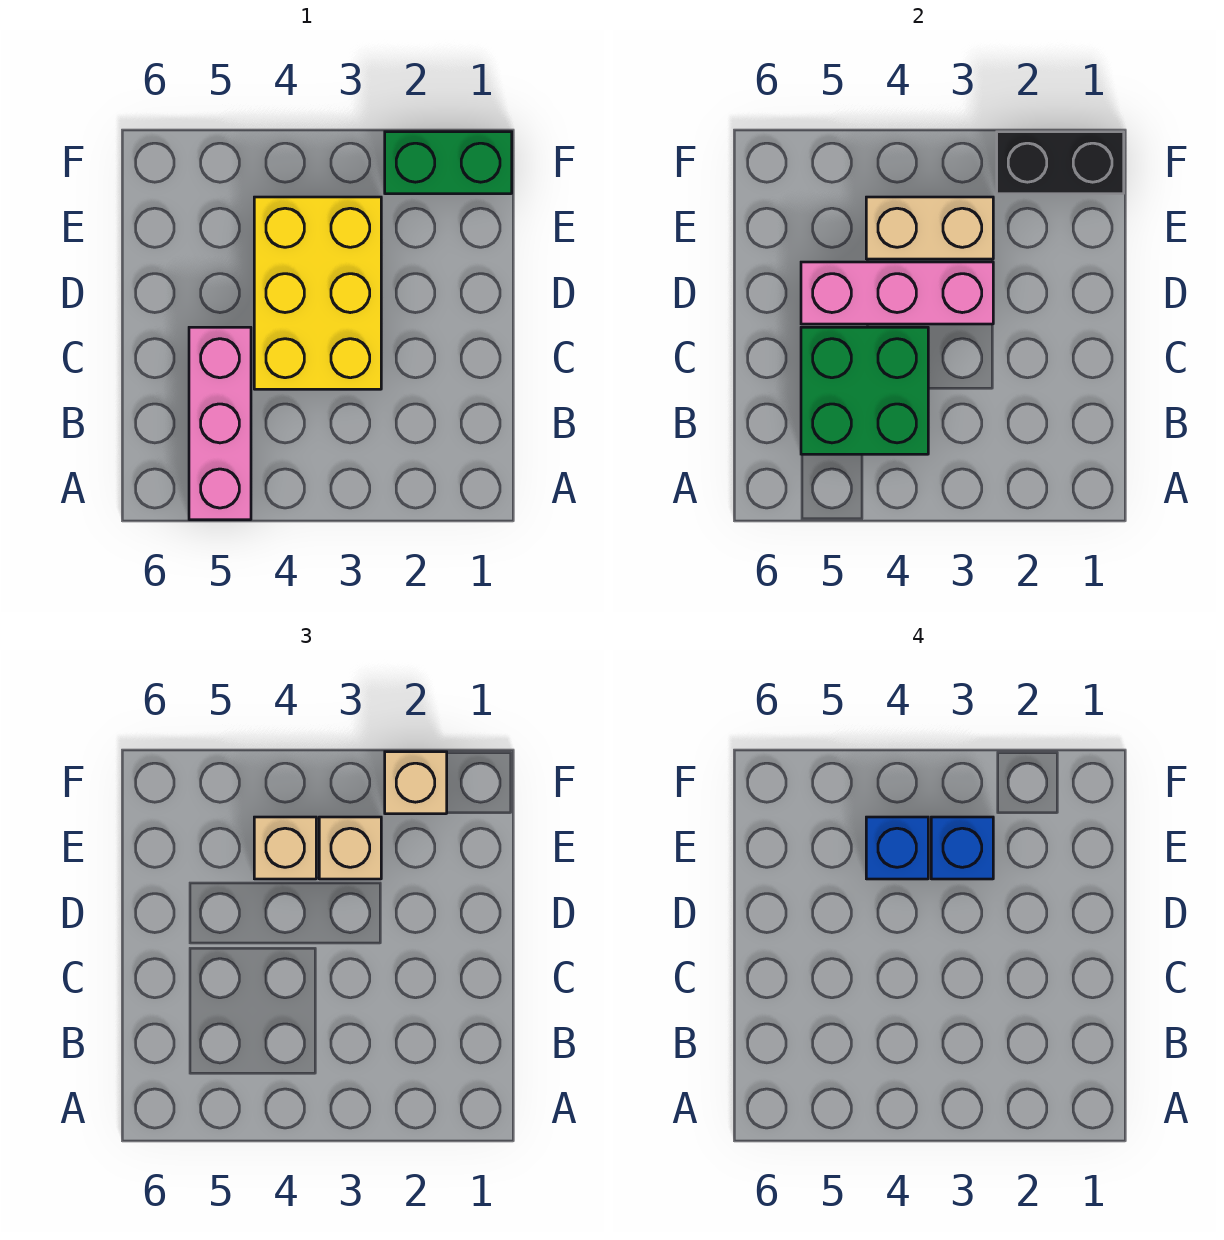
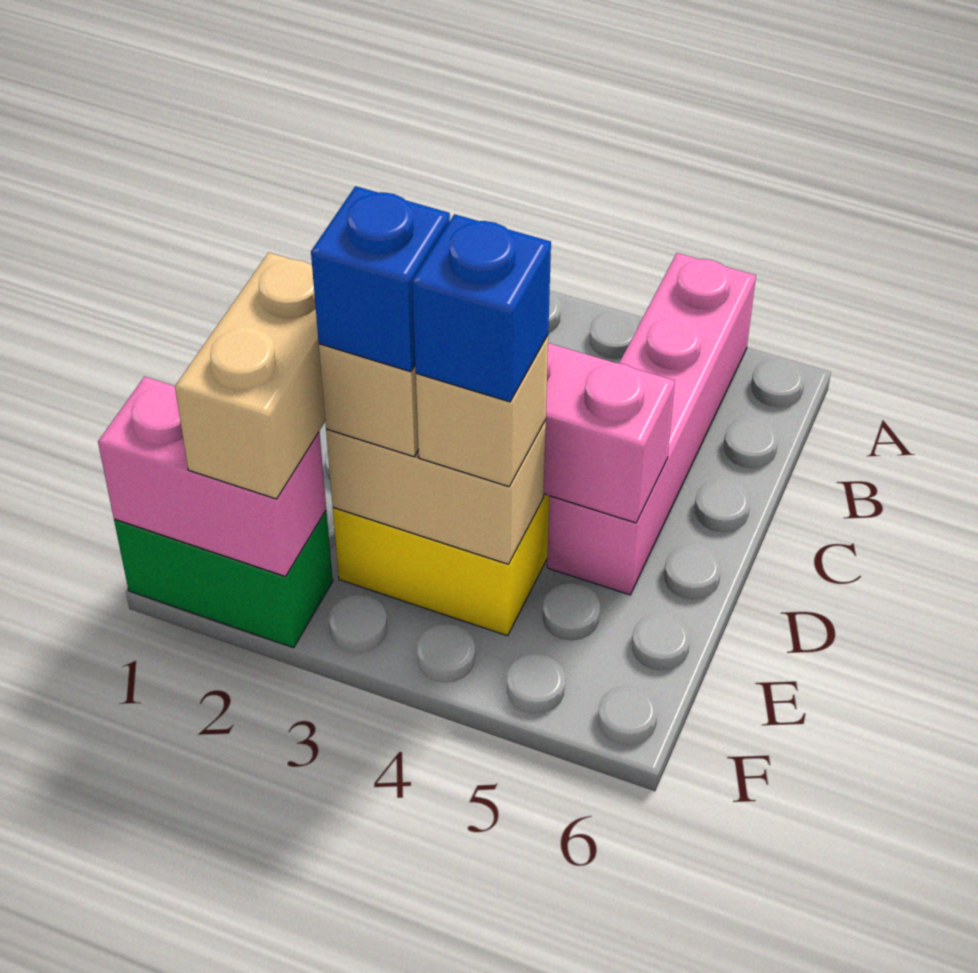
pink brick A5:C5 level 1 -> pink brick A5:D5 level 1
green brick B4:C5 level 2 -> none
black brick F1:F2 level 2 -> pink brick F1:F2 level 2
tan brick F2 level 3 -> tan brick E2:F2 level 3

